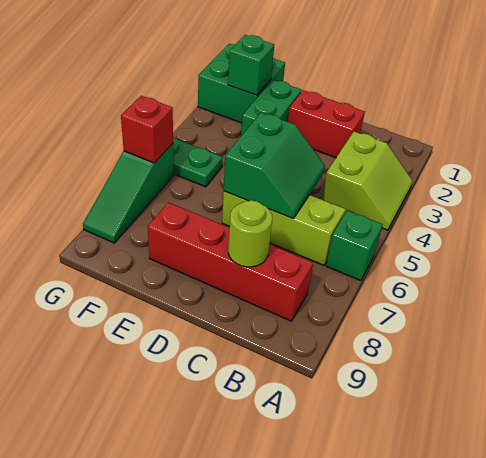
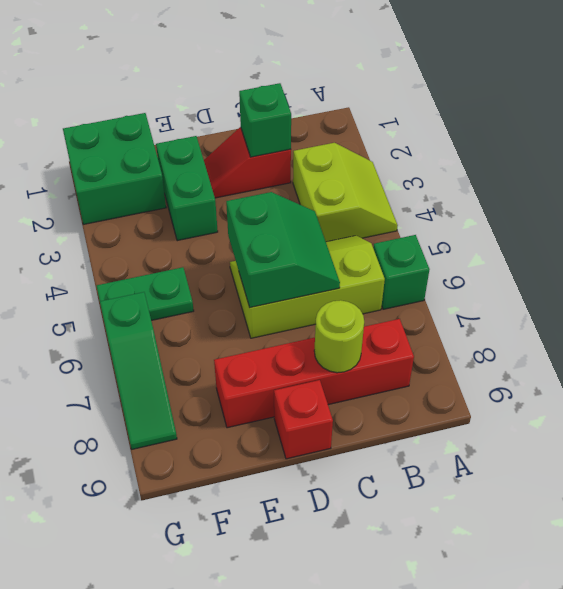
red brick C2:D2 level 1 -> red slope C2:D2 level 1 top C
green brick F2 level 2 -> green brick C2 level 2
red brick G6 level 2 -> red brick D9 level 1

